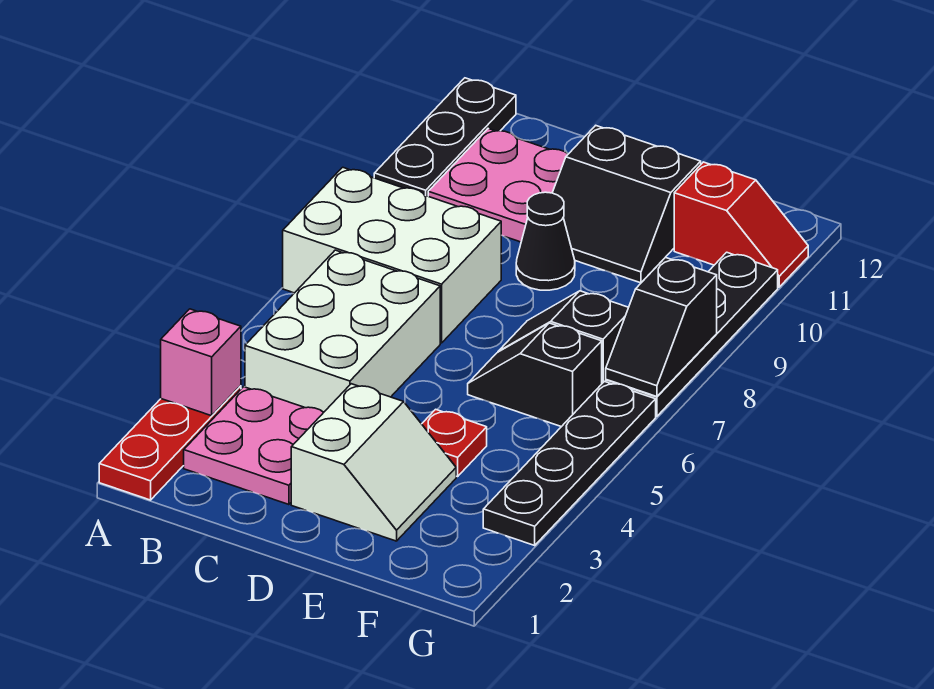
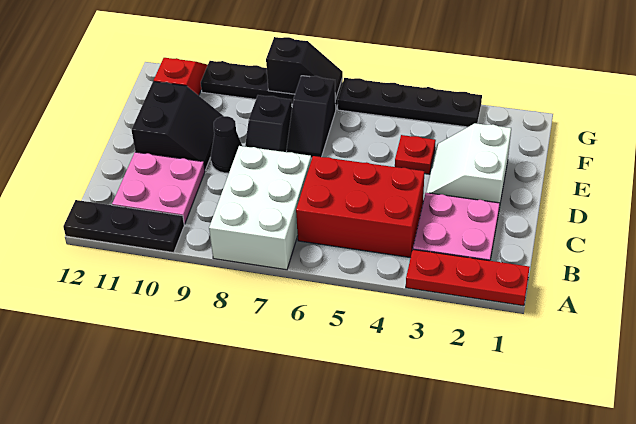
pink brick A3 level 2 -> none
white brick B4:C6 level 1 -> red brick B4:C6 level 1
white slope D2:E3 level 1 top D -> white slope D2:E3 level 1 top 2
black slope E6:F6 level 1 top F -> black slope D8:E8 level 1 top E

